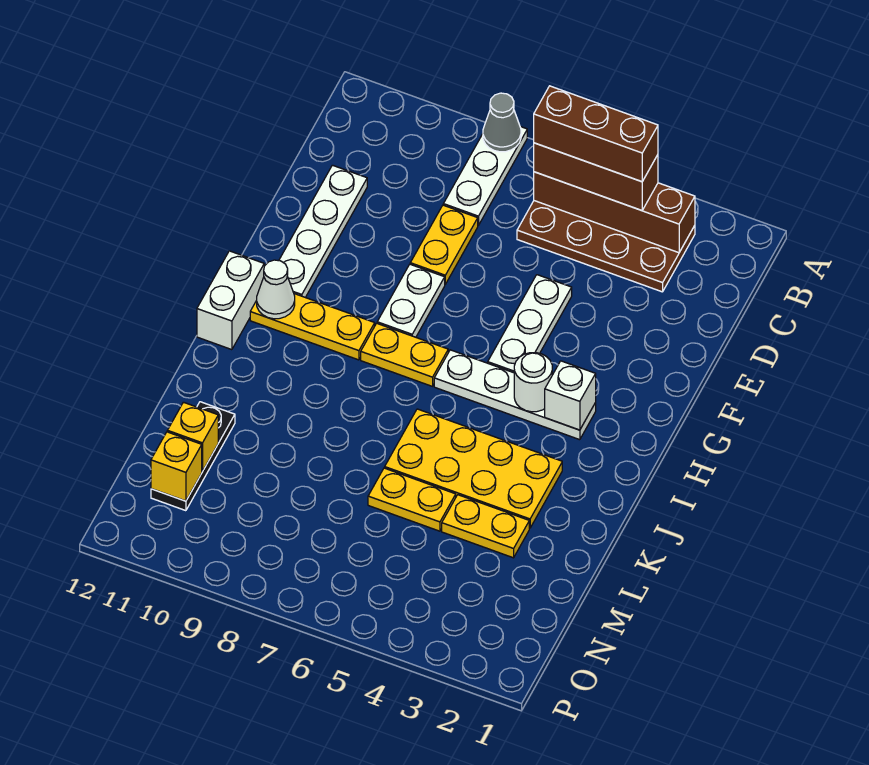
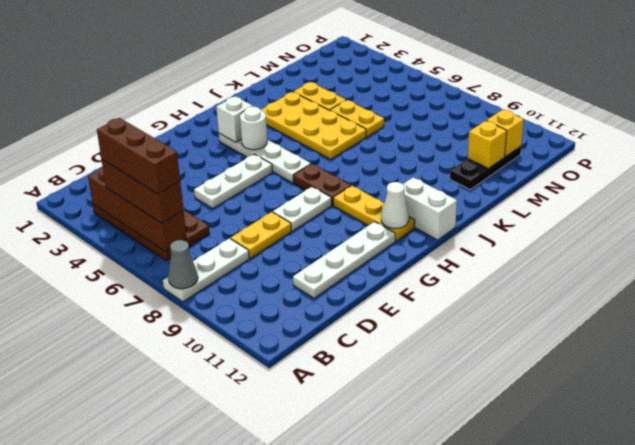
yellow plate H7:H8 level 1 -> brown plate H7:H8 level 1
white brick H12:I12 level 1 -> white brick I11:I12 level 1

